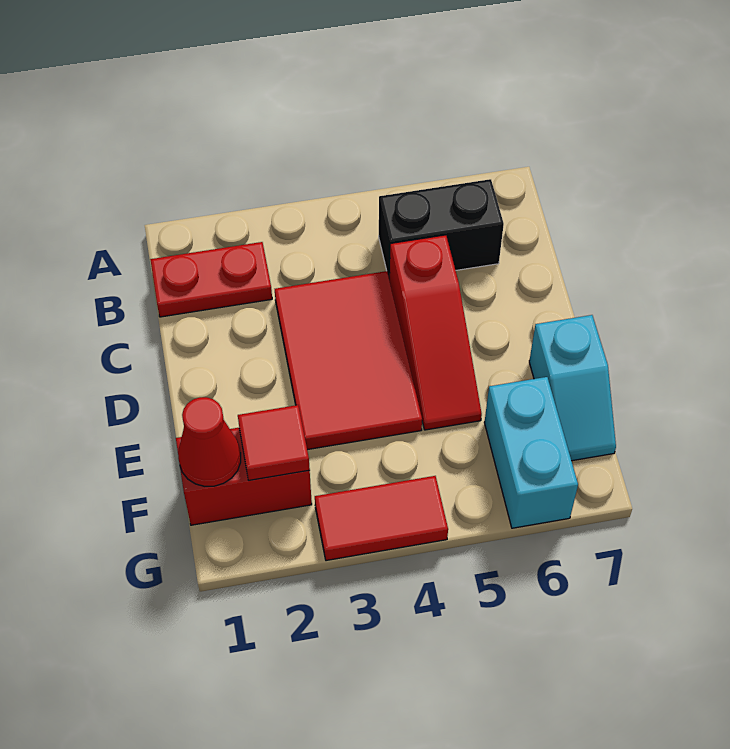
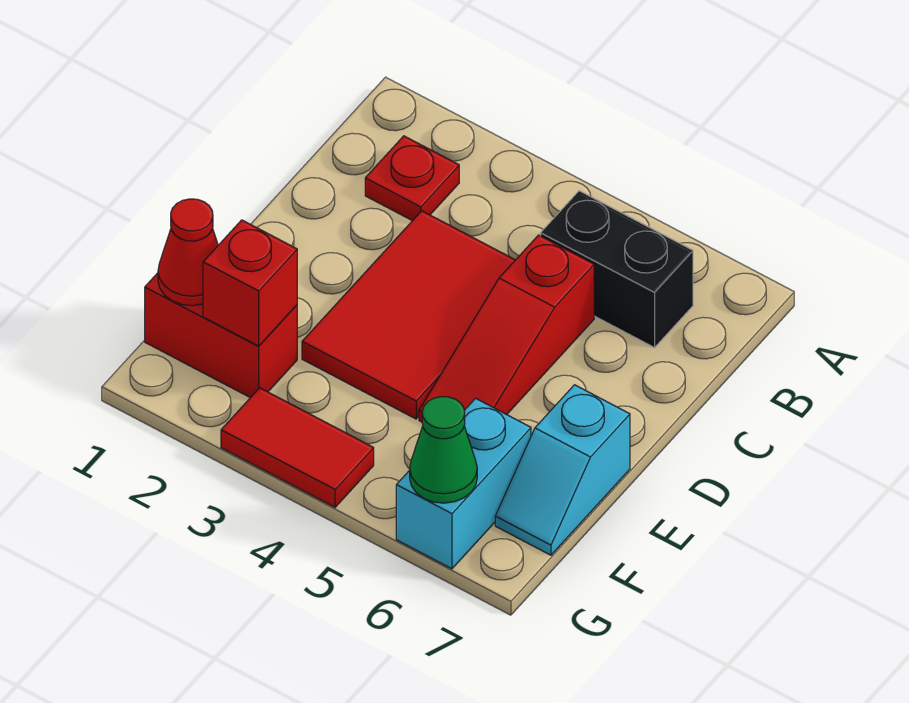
red plate B1:B2 level 1 -> red plate B2 level 1
red tile F2 level 2 -> red brick F2 level 2
none -> green cone G6 level 2

